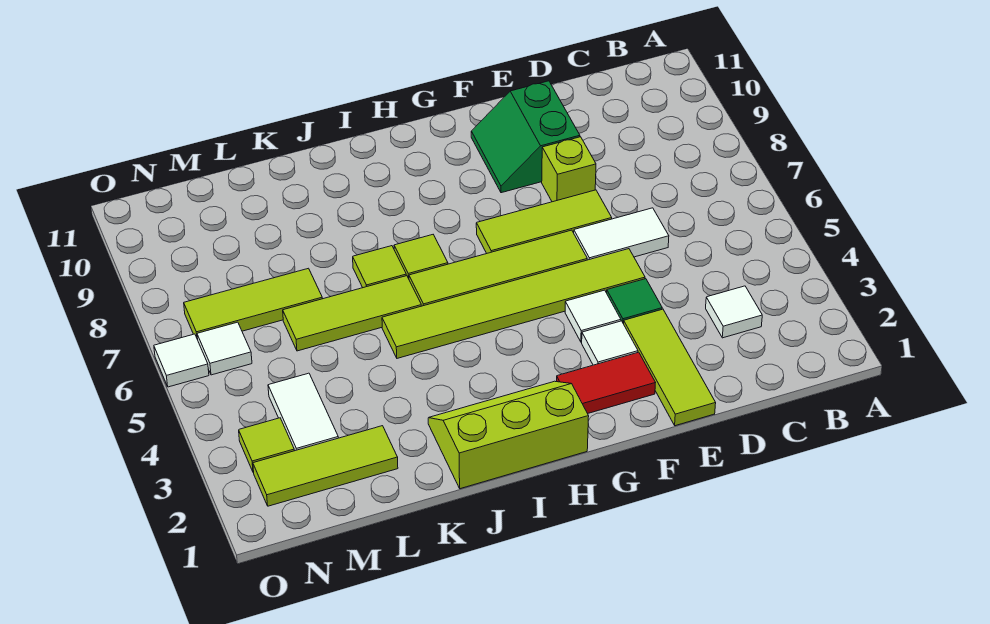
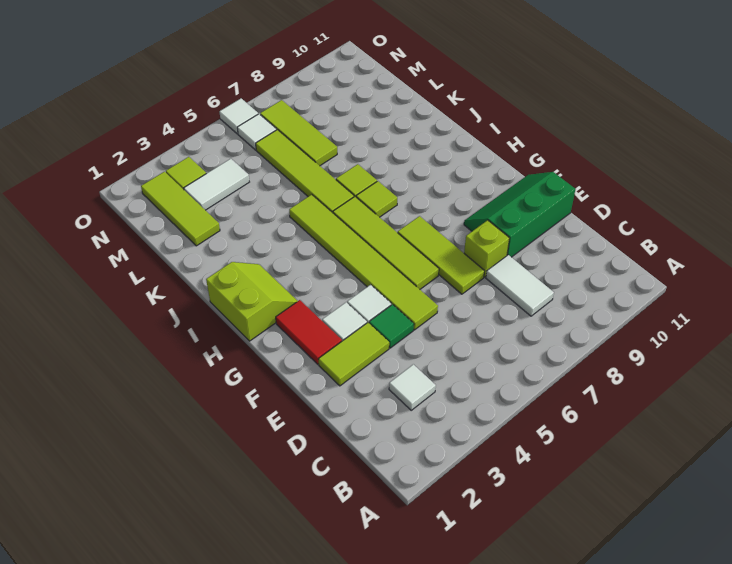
white tile D6:E6 level 1 -> white tile C8:D8 level 1
lime tile E1:E3 level 1 -> lime tile E2:E3 level 1
green slope E9:F10 level 1 top E -> green slope E9:F11 level 1 top E
lime slope H1:J2 level 1 top 1 -> lime slope H1:I2 level 1 top 1
lime tile J6:L6 level 1 -> lime tile J6:M6 level 1

